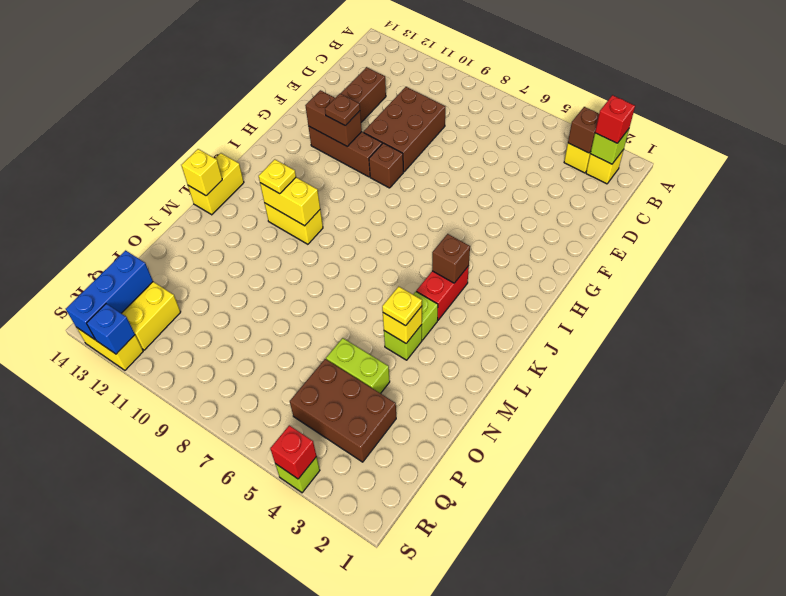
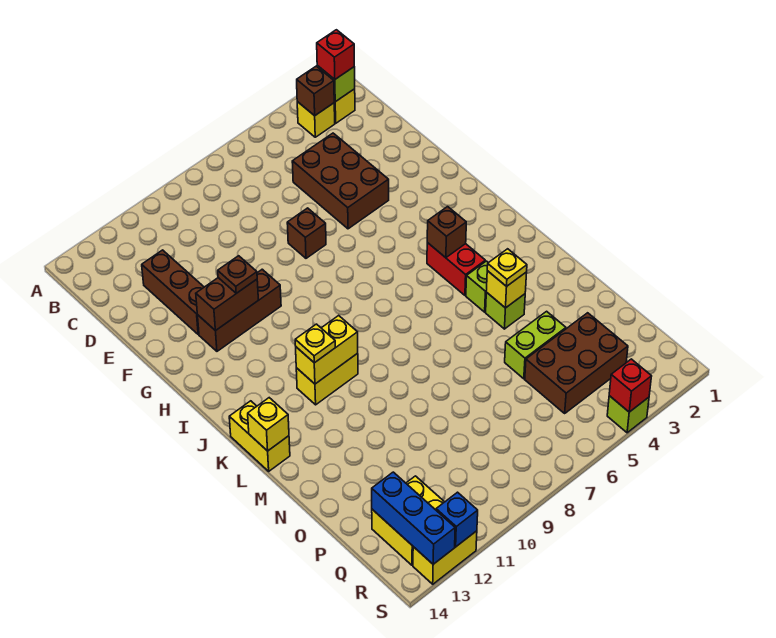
brown brick D9:F10 level 1 -> brown brick D4:F5 level 1
brown brick G9 level 1 -> brown brick F7 level 1

